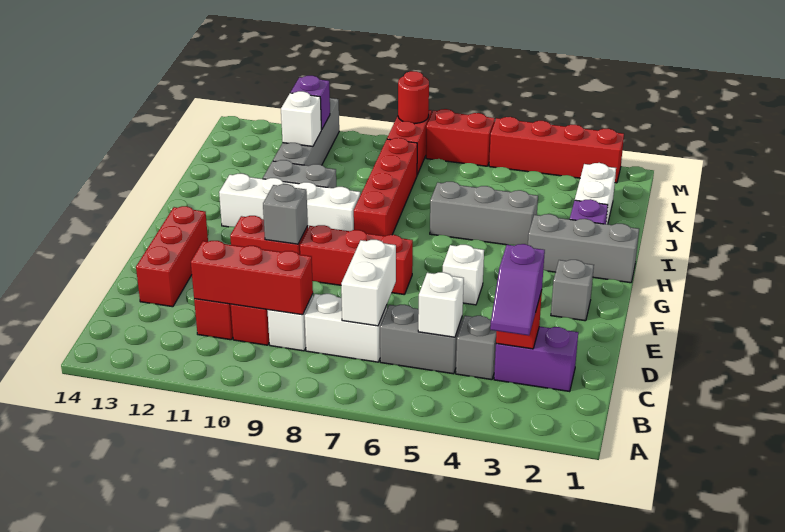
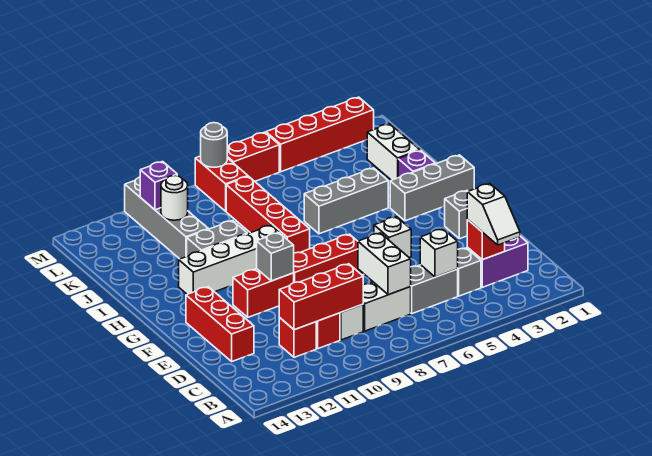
purple slope B3:C3 level 3 top C -> white slope B3:C3 level 3 top C
white brick K11 level 2 -> white round brick K11 level 2
red round brick M8 level 2 -> grey round brick M8 level 2

